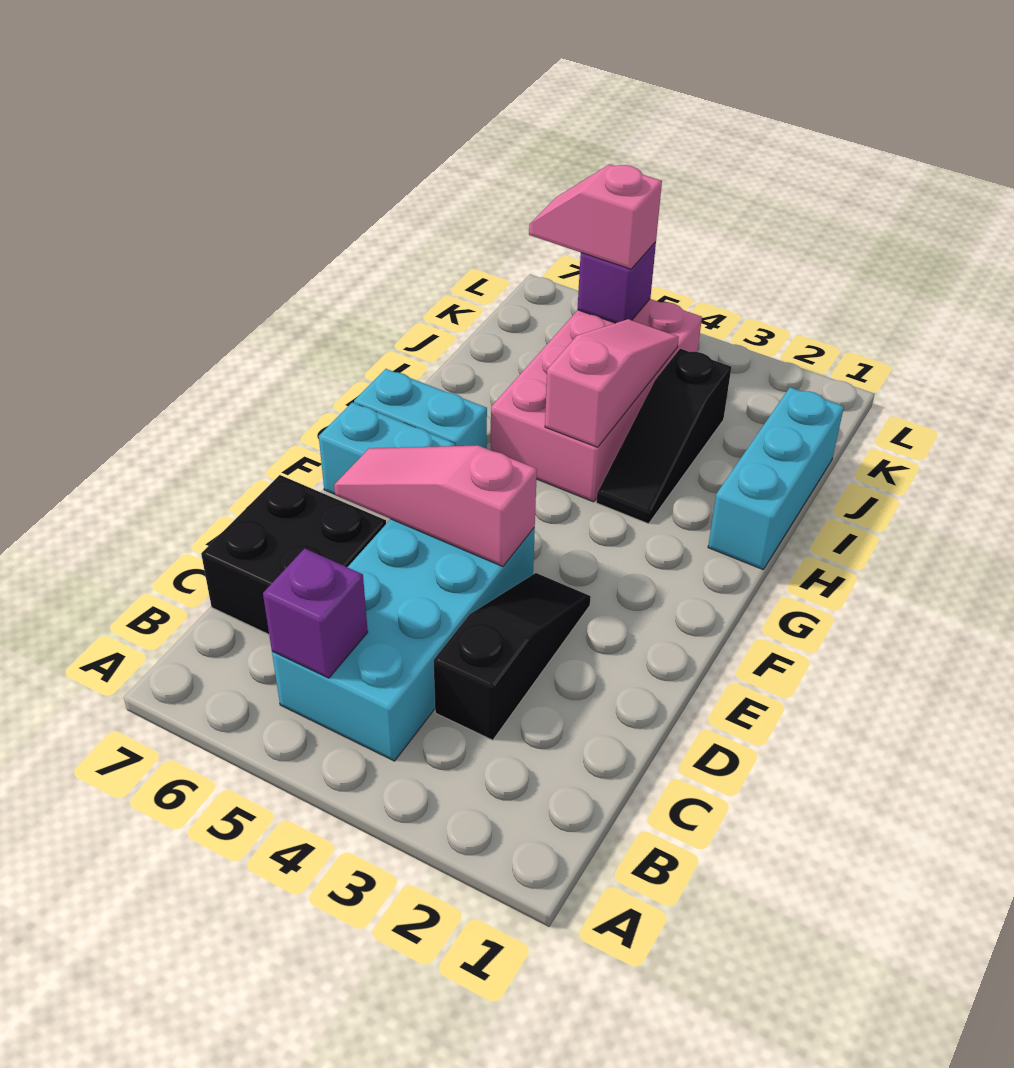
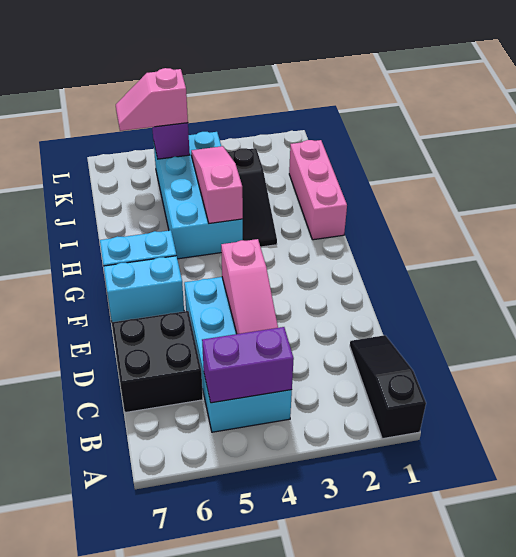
purple brick B5 level 2 -> purple brick B4:B5 level 2
black slope C3:E3 level 1 top C -> black slope A1:C1 level 1 top A
pink slope E4:E6 level 2 top 4 -> pink slope C4:E4 level 2 top E
cyan brick H1:J1 level 1 -> pink brick H1:J1 level 1
pink brick H4:K5 level 1 -> cyan brick H4:K5 level 1

